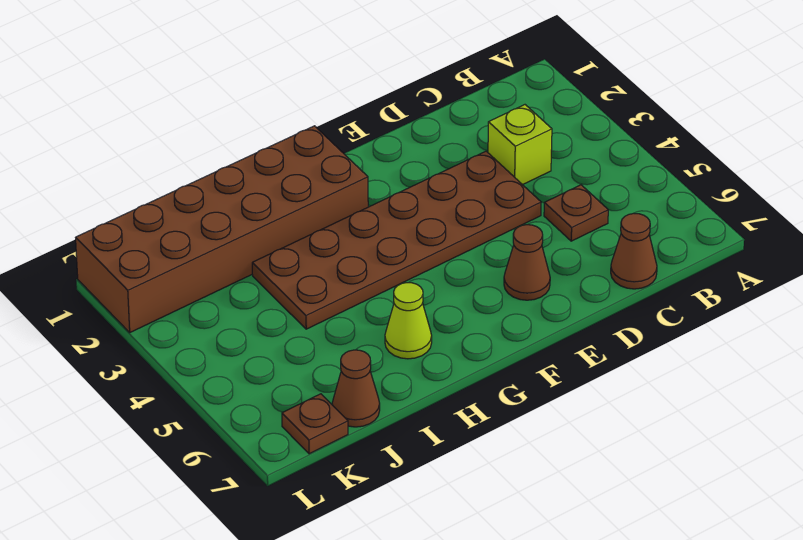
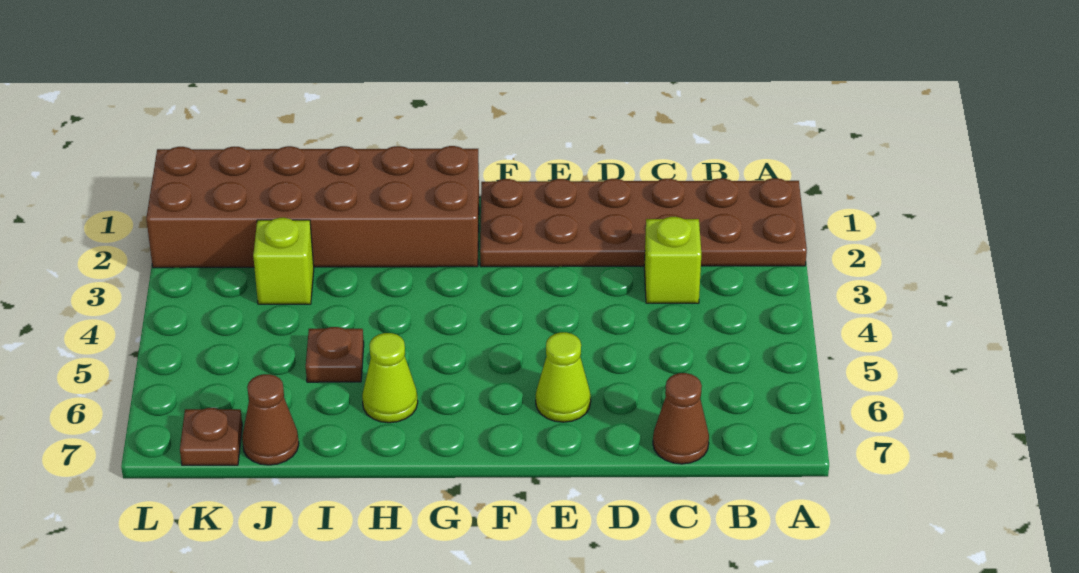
brown plate C5 level 1 -> brown plate I5 level 1
brown plate D3:I4 level 1 -> brown plate A1:F2 level 1
brown cone E6 level 1 -> lime cone E6 level 1
none -> lime brick J3 level 1

